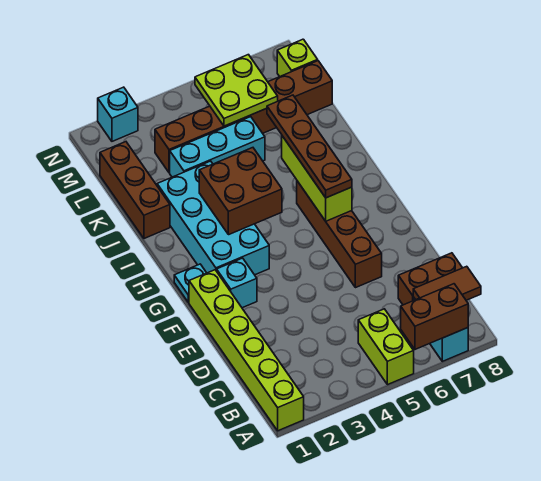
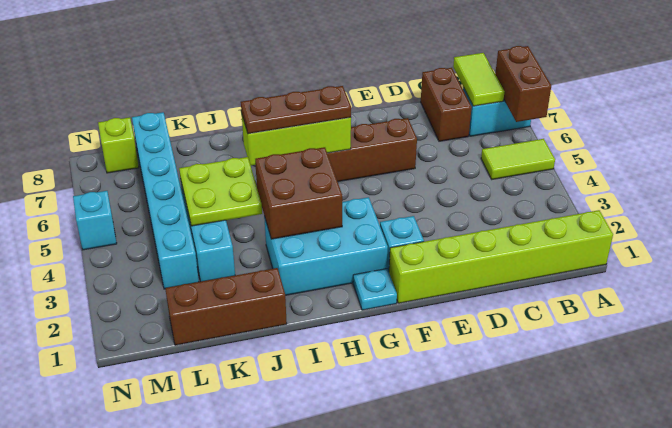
lime brick A5:B5 level 1 -> lime tile A5:B5 level 1
brown tile B7:B8 level 2 -> lime tile B7:B8 level 2
cyan brick G2:J3 level 1 -> cyan brick G2:I3 level 1
brown plate G6:J6 level 3 -> brown plate G6:I6 level 3
brown brick L3:L8 level 1 -> cyan brick L3:L8 level 1
lime plate L5:M6 level 2 -> lime plate J4:K5 level 2
cyan brick N2 level 1 -> cyan brick N5 level 1

